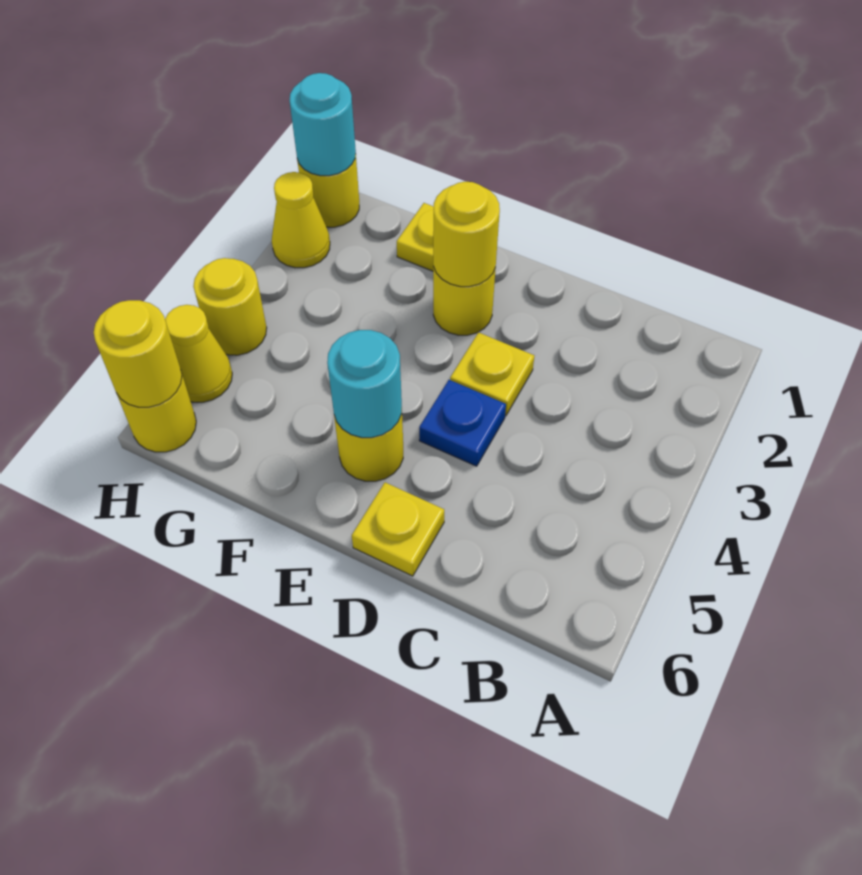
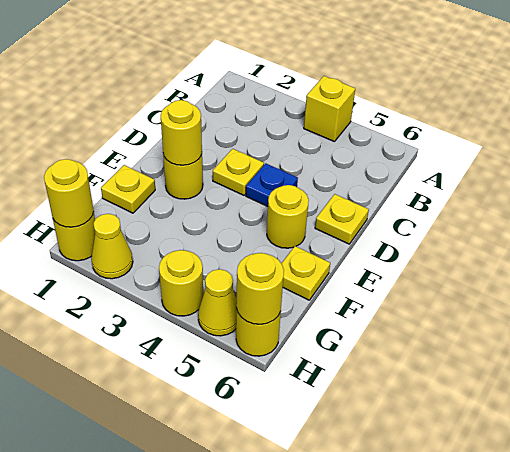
none -> yellow brick A4 level 1
cyan round brick E5 level 2 -> none
none -> yellow plate F6 level 1
cyan round brick H1 level 2 -> yellow round brick H1 level 2

